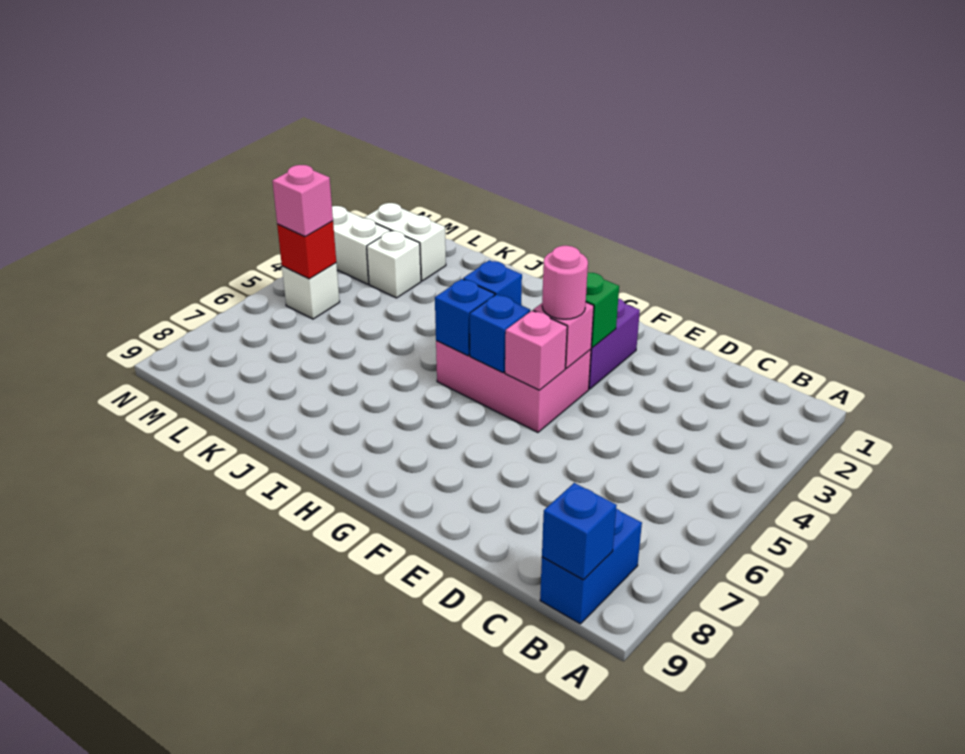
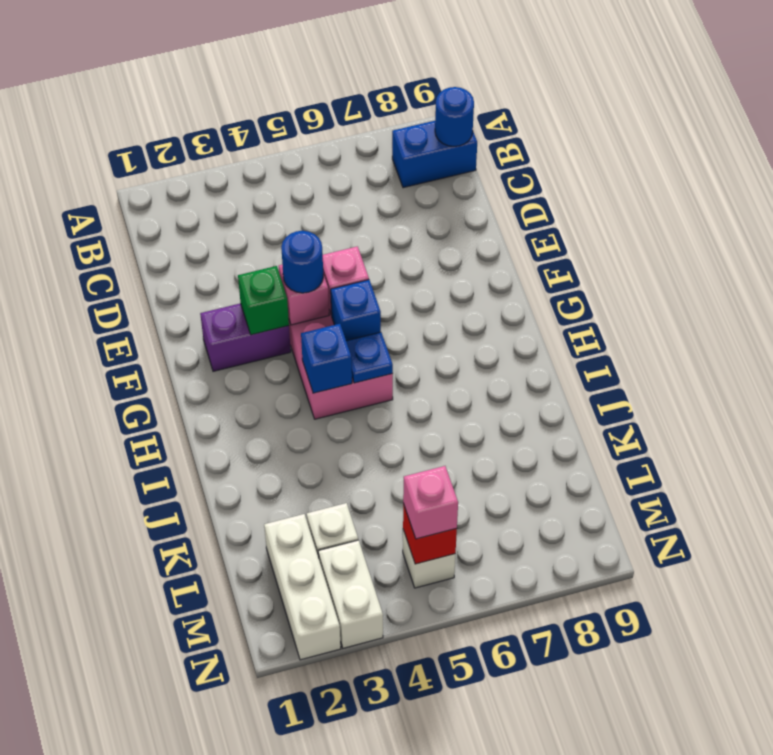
blue brick B9 level 2 -> blue round brick B9 level 2
pink round brick F4 level 3 -> blue round brick F4 level 3
blue brick H5 level 2 -> blue plate H5 level 2
white brick L2:M2 level 1 -> white brick L2:N2 level 1

